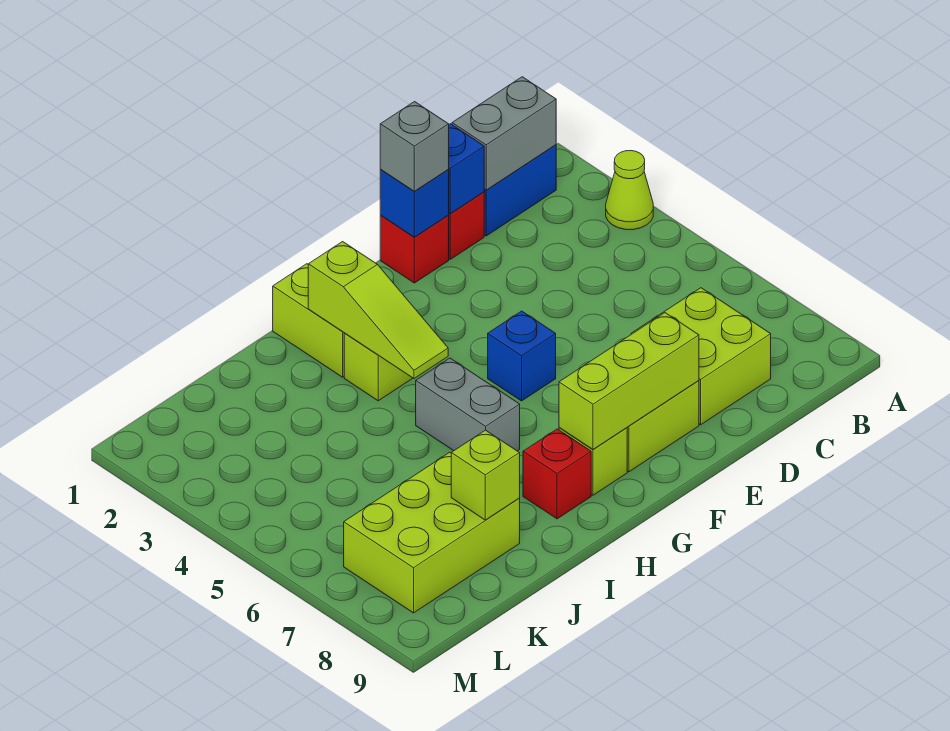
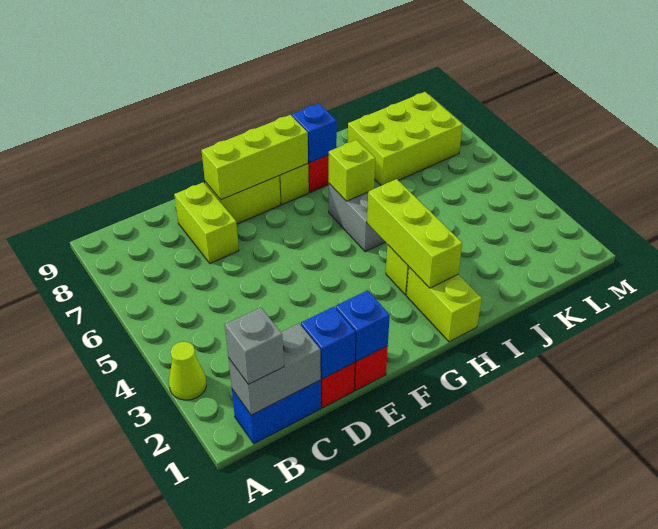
lime brick C7:D8 level 1 -> lime brick D7:D8 level 1
grey brick E1 level 3 -> grey brick B1 level 3
blue brick F5 level 1 -> blue brick H8 level 2
lime slope H2:H4 level 2 top 2 -> lime brick H2:H4 level 2
lime brick J8 level 2 -> lime brick H6 level 2

